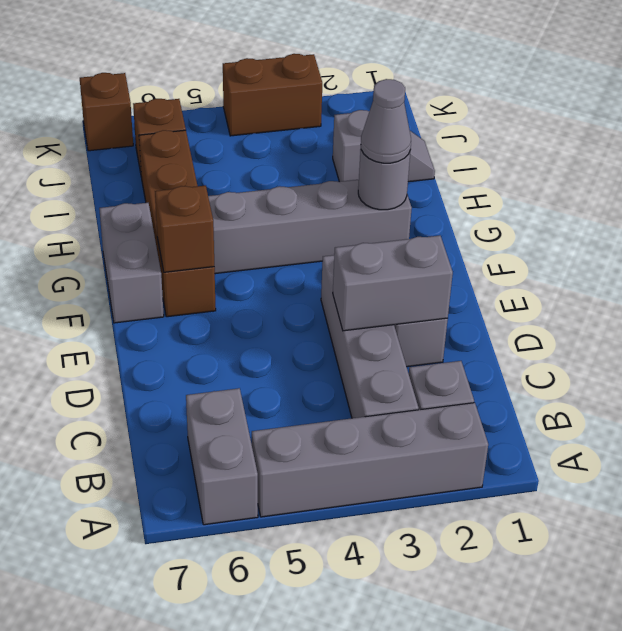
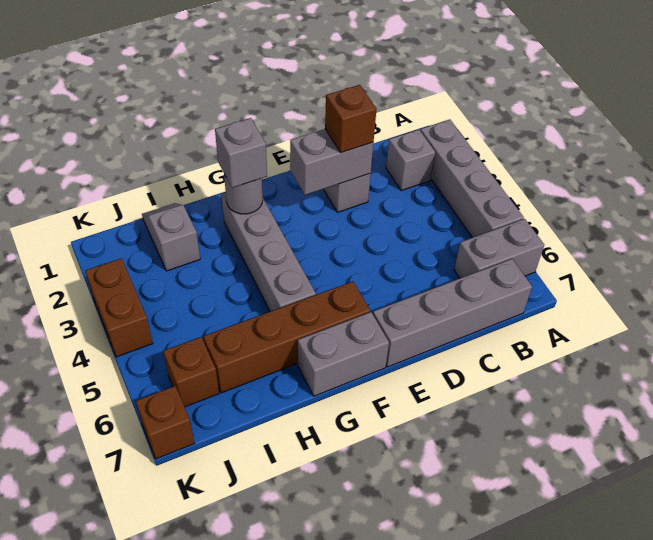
grey brick B3:E3 level 1 -> grey brick B7:E7 level 1
grey brick D2:D3 level 2 -> grey brick D2:E2 level 2
brown brick F6 level 2 -> brown brick D2 level 3
grey cone G2 level 3 -> grey brick G2 level 3

